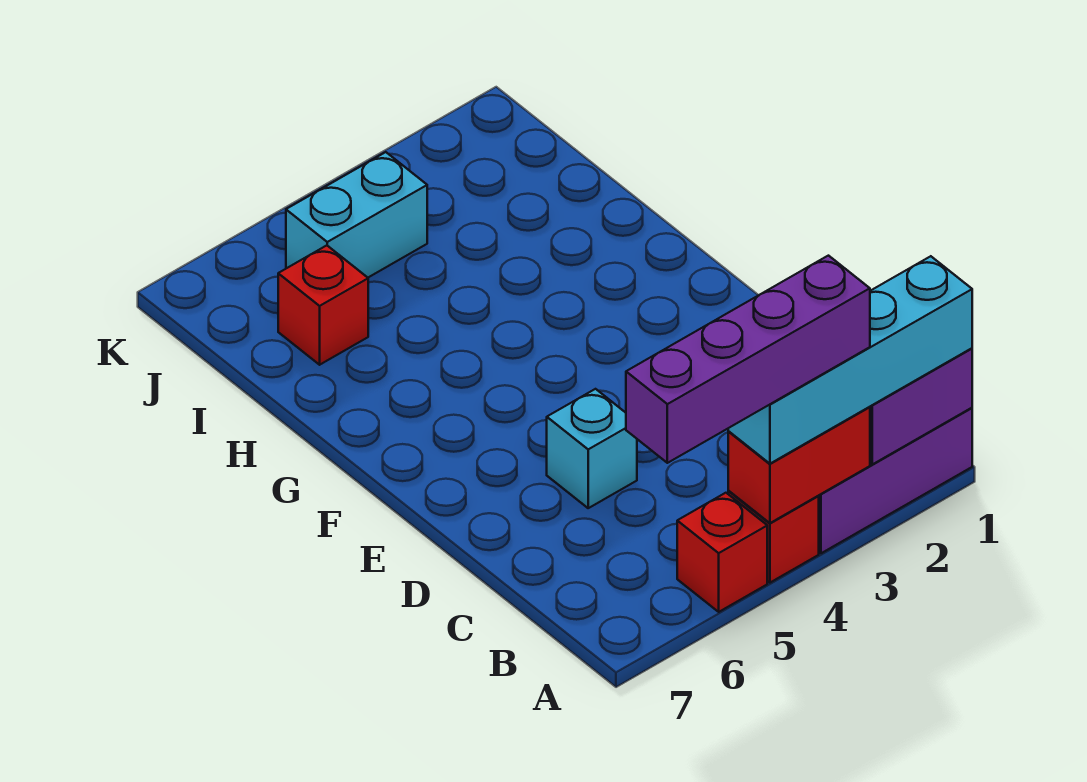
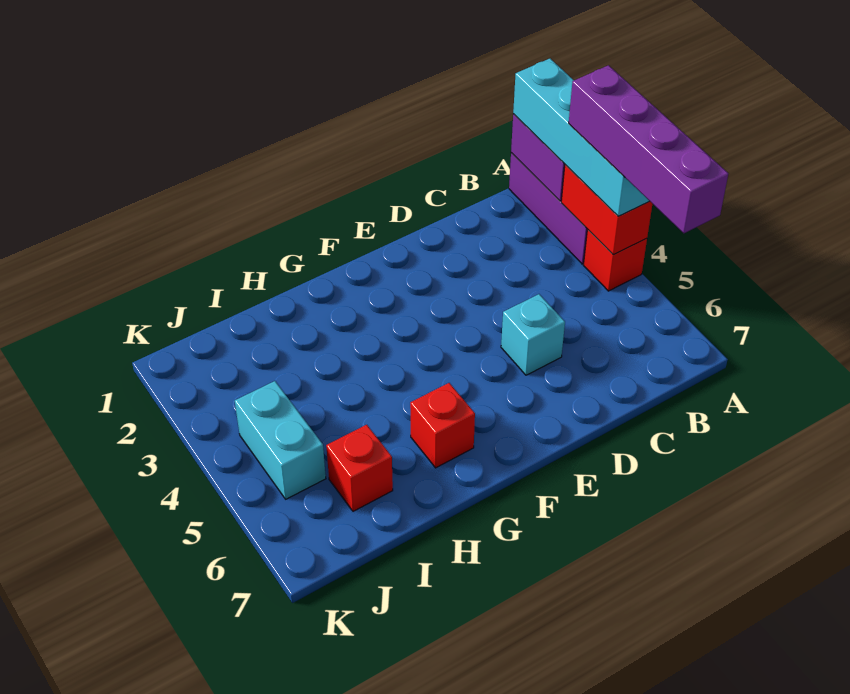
red brick A5 level 1 -> red brick G6 level 1

